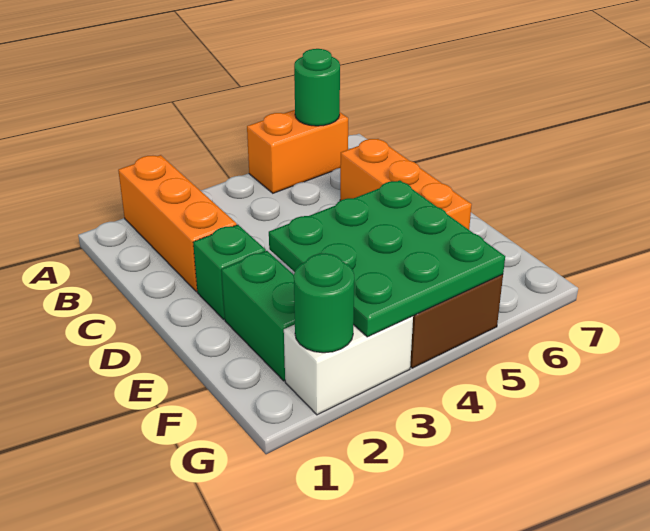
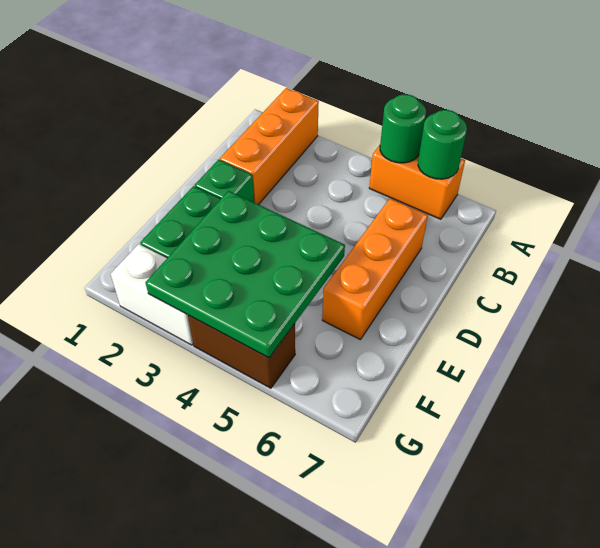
green round brick G2 level 2 -> green round brick A5 level 2

